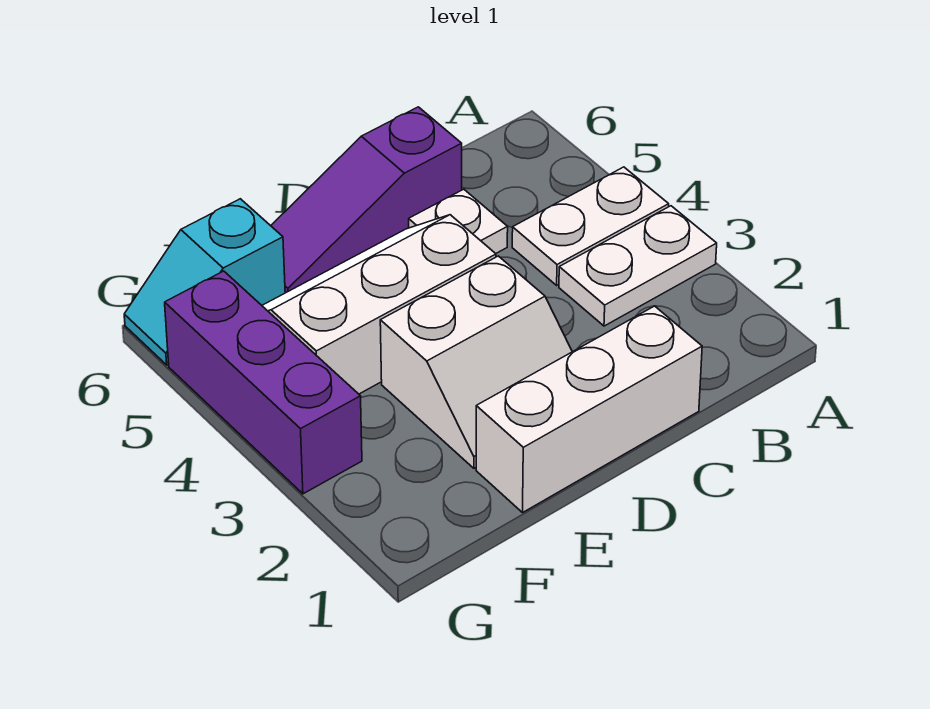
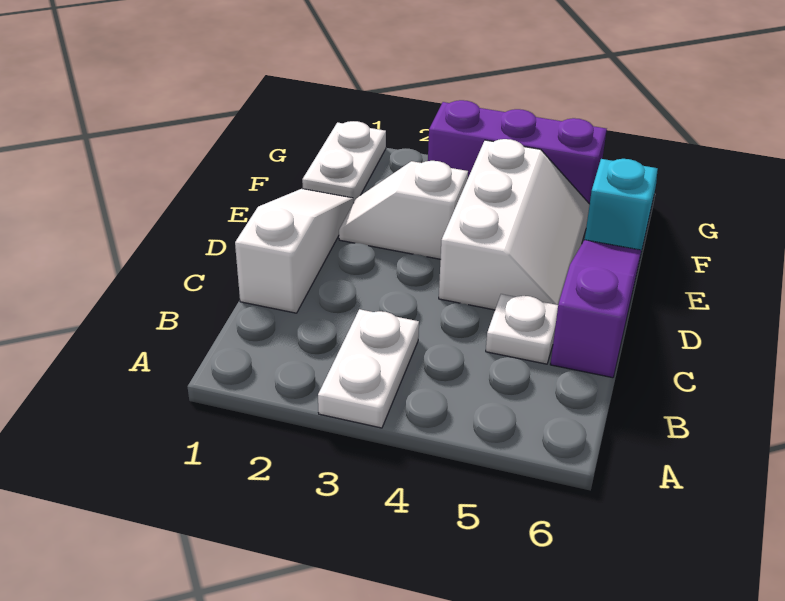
white plate A4:B4 level 1 -> white plate F1:G1 level 1
white brick C1:E1 level 1 -> white slope C1:E1 level 1 top C
white slope D2:E3 level 1 top 3 -> white slope E2:E3 level 1 top 3

